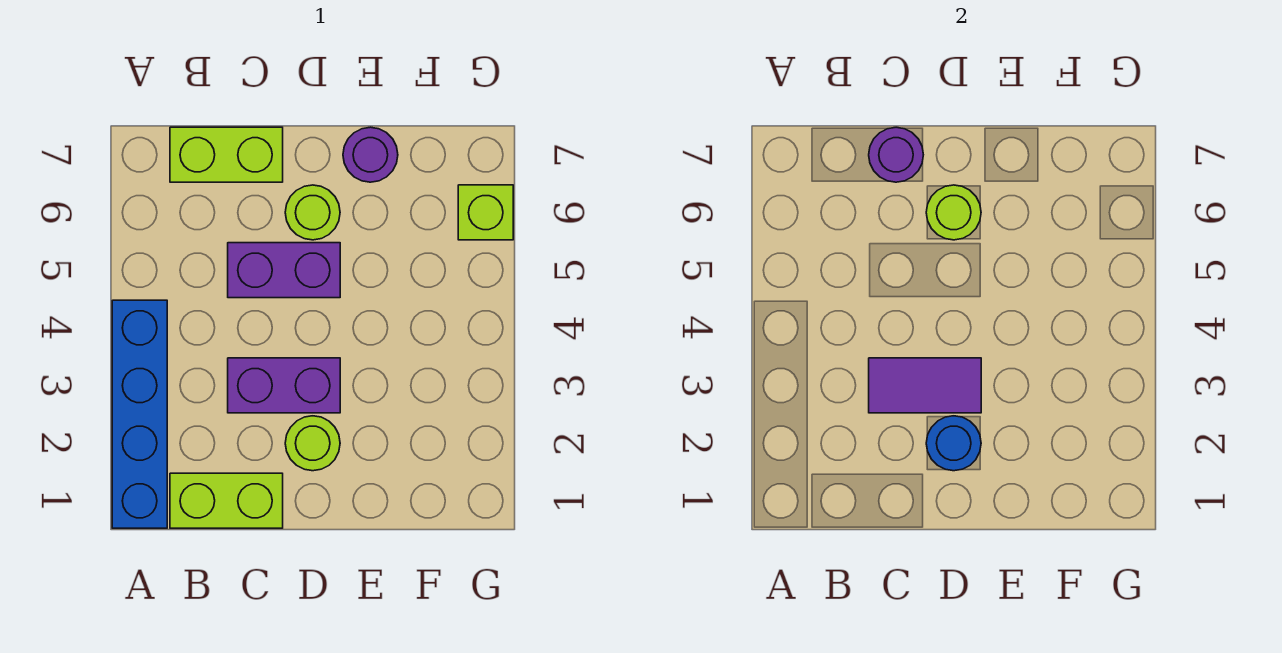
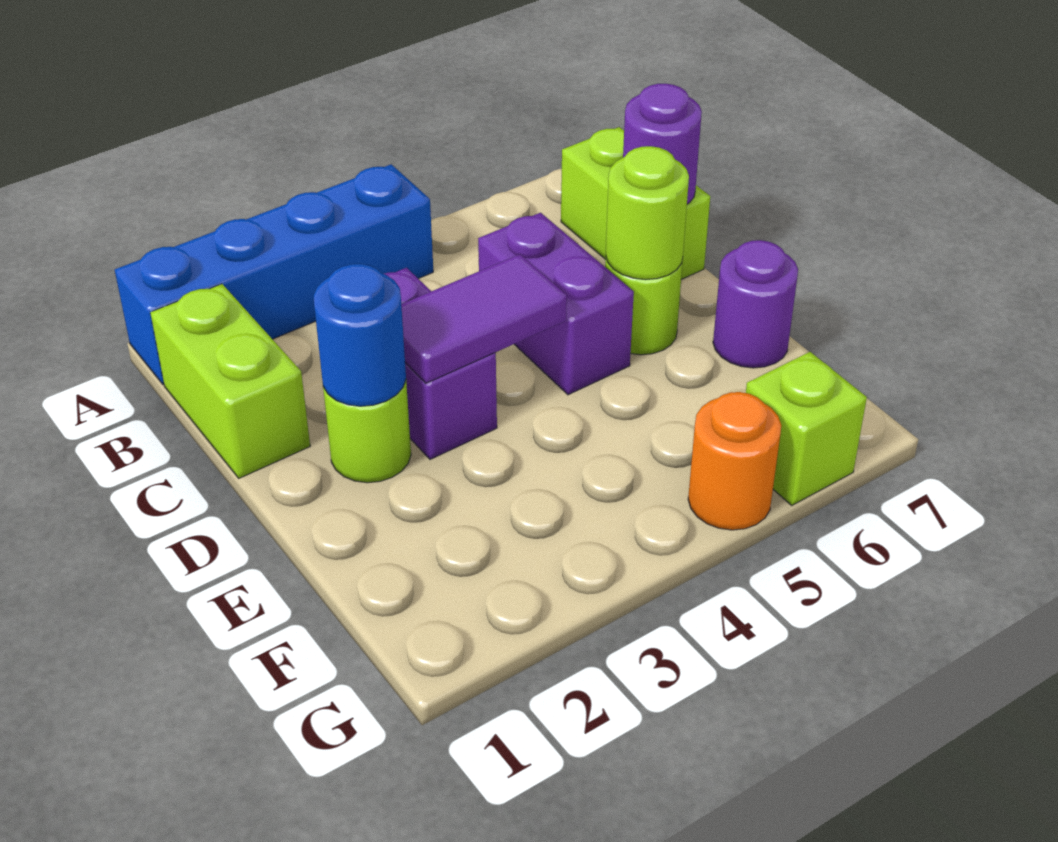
purple tile C3:D3 level 2 -> purple tile D3:D4 level 2
none -> orange round brick G5 level 1

